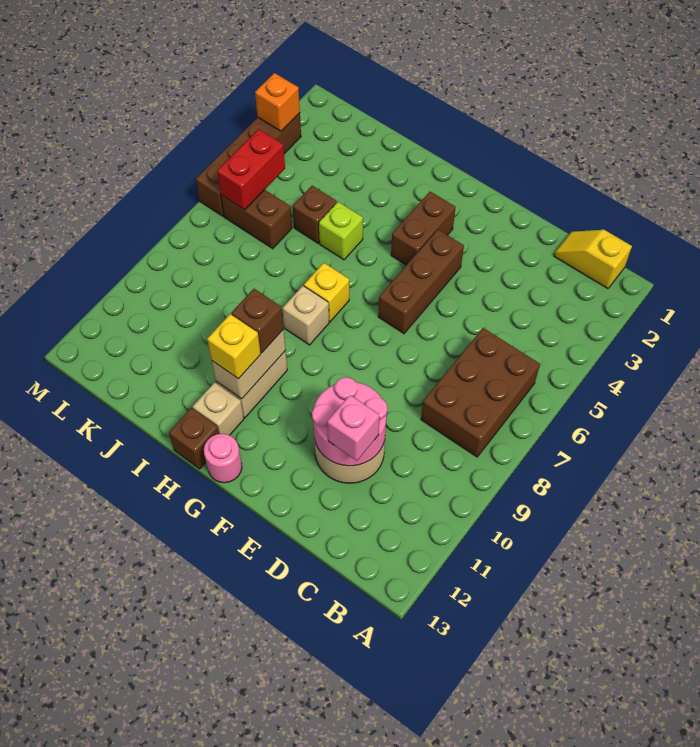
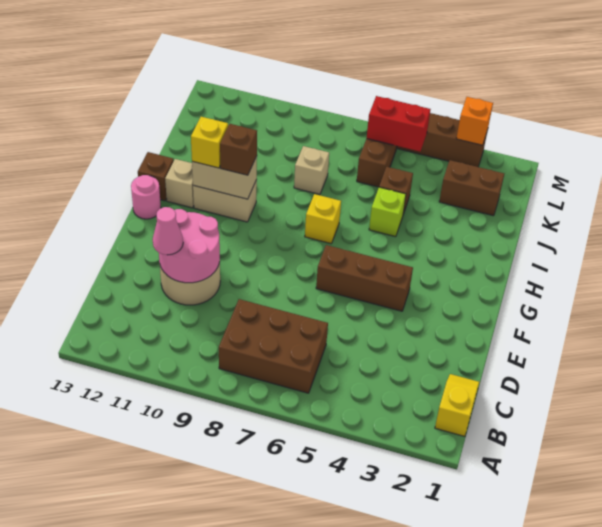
pink brick D11 level 3 -> pink cone D11 level 3
brown brick G3:G4 level 1 -> brown brick K2:K3 level 1
tan brick H8 level 1 -> tan brick J8 level 1

